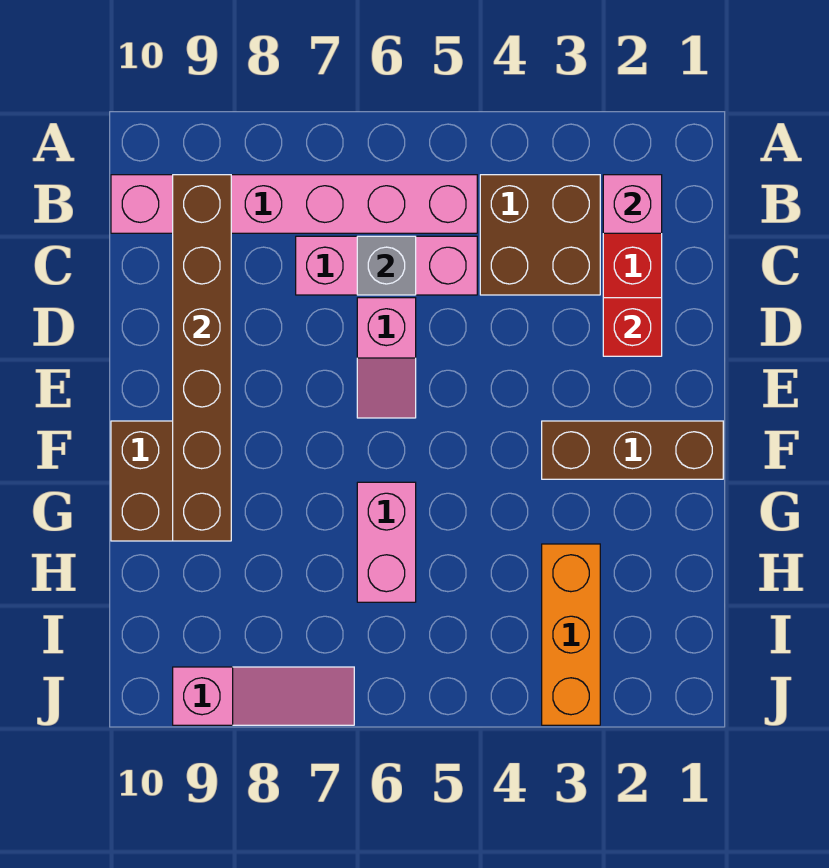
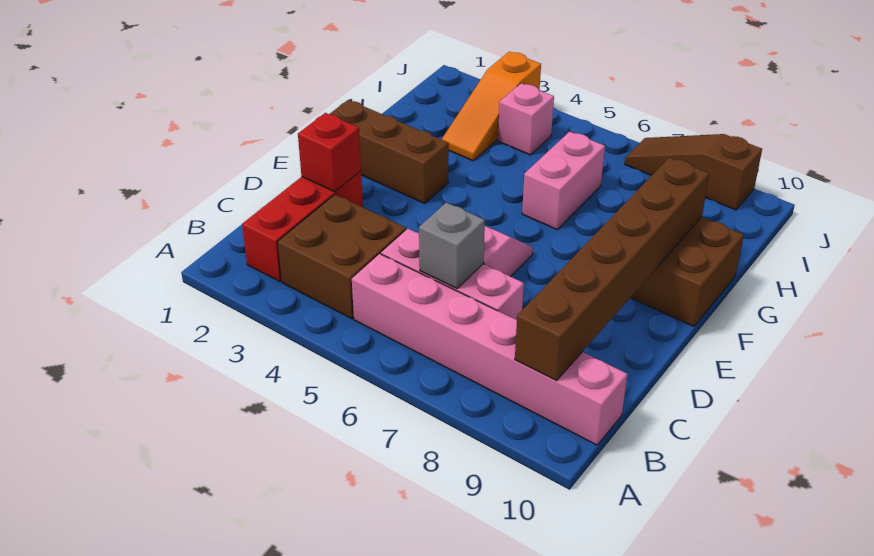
pink brick B2 level 2 -> pink brick I4 level 1
orange brick H3:J3 level 1 -> orange slope H3:J3 level 1 top J
pink slope J7:J9 level 1 top 9 -> brown slope J7:J9 level 1 top 9

